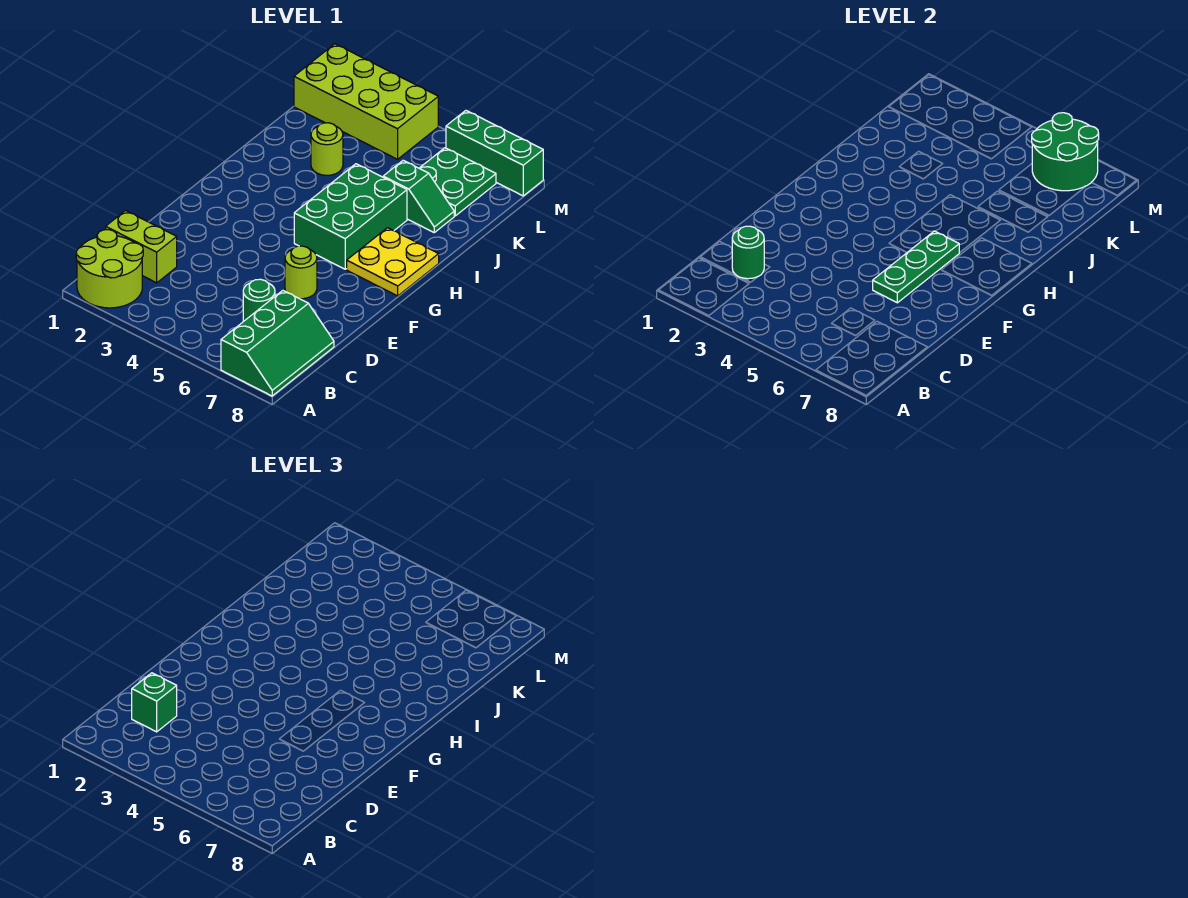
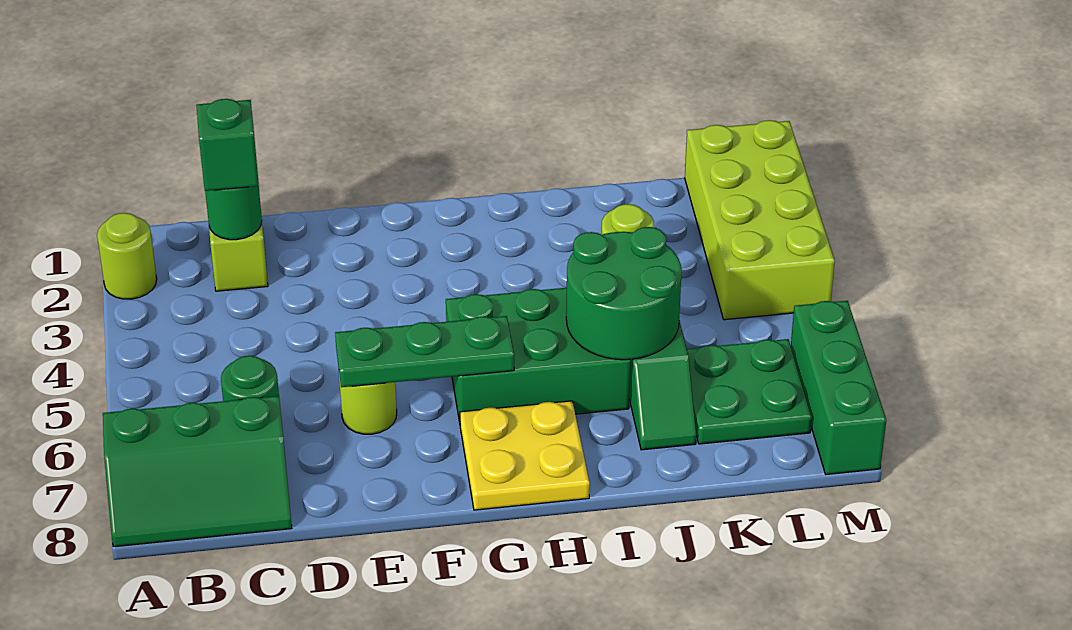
lime round brick A1:B2 level 1 -> lime round brick A2 level 1
green round brick L6:M7 level 2 -> green round brick I5:J6 level 2

